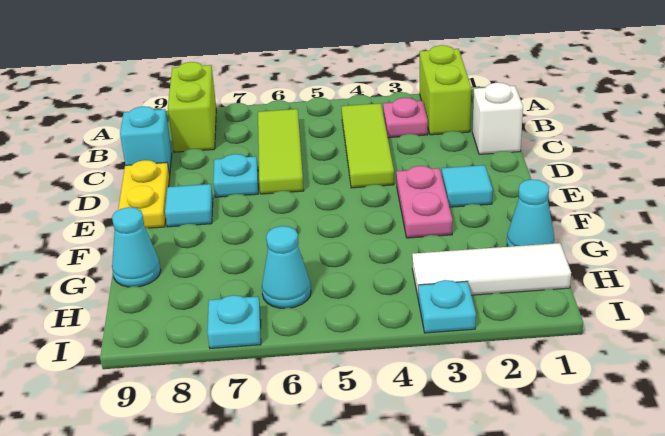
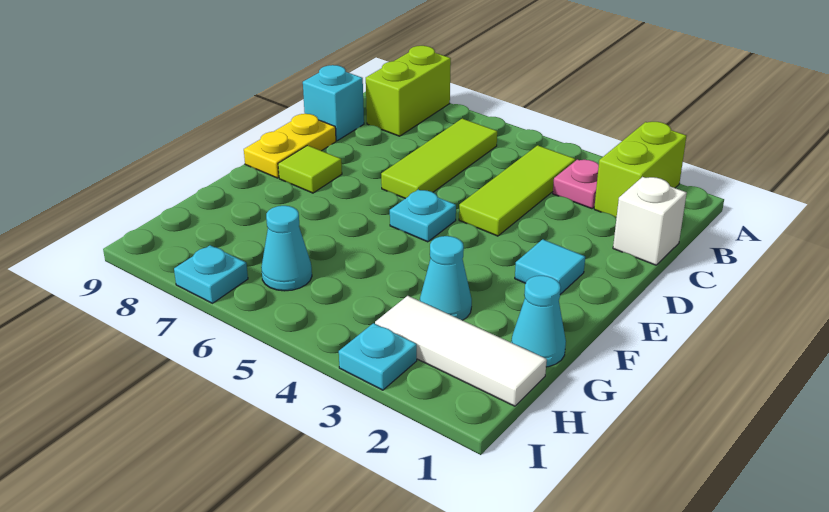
cyan plate D7 level 1 -> cyan plate E5 level 1
pink plate E3:F3 level 1 -> none
cyan tile E8 level 1 -> lime tile E8 level 1
cyan cone G9 level 1 -> cyan cone G3 level 1

